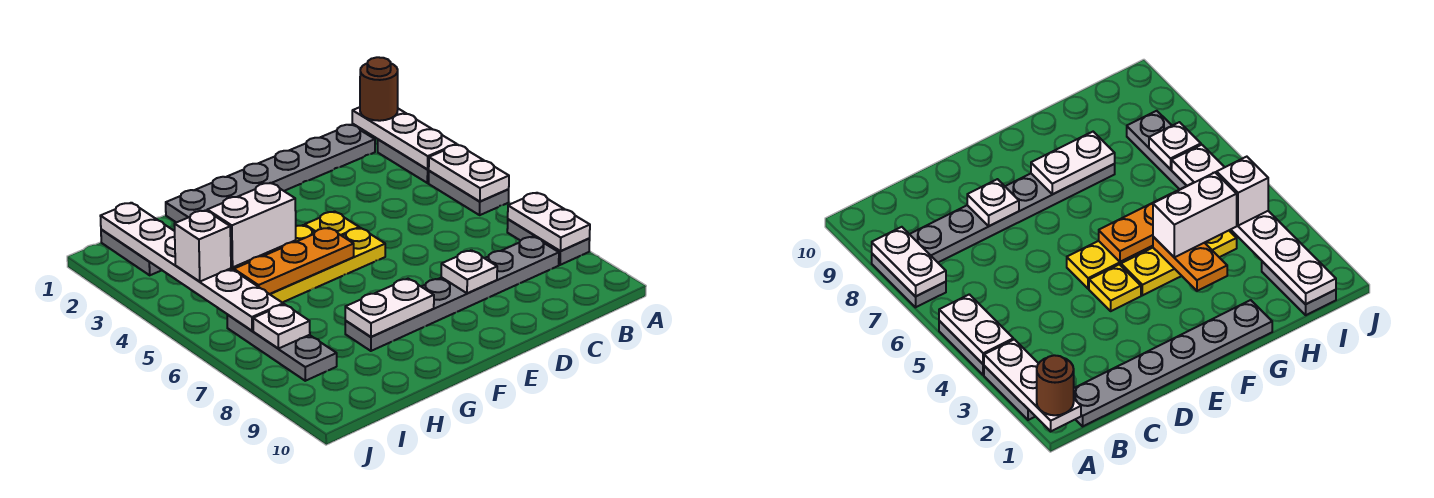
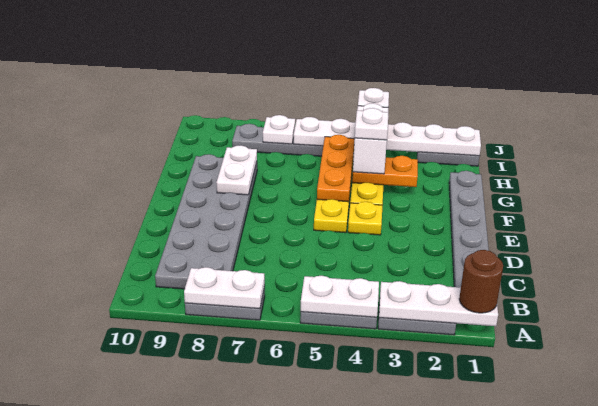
grey plate B8:G8 level 1 -> grey plate B8:G9 level 1
white plate D8 level 2 -> white plate G4 level 4

